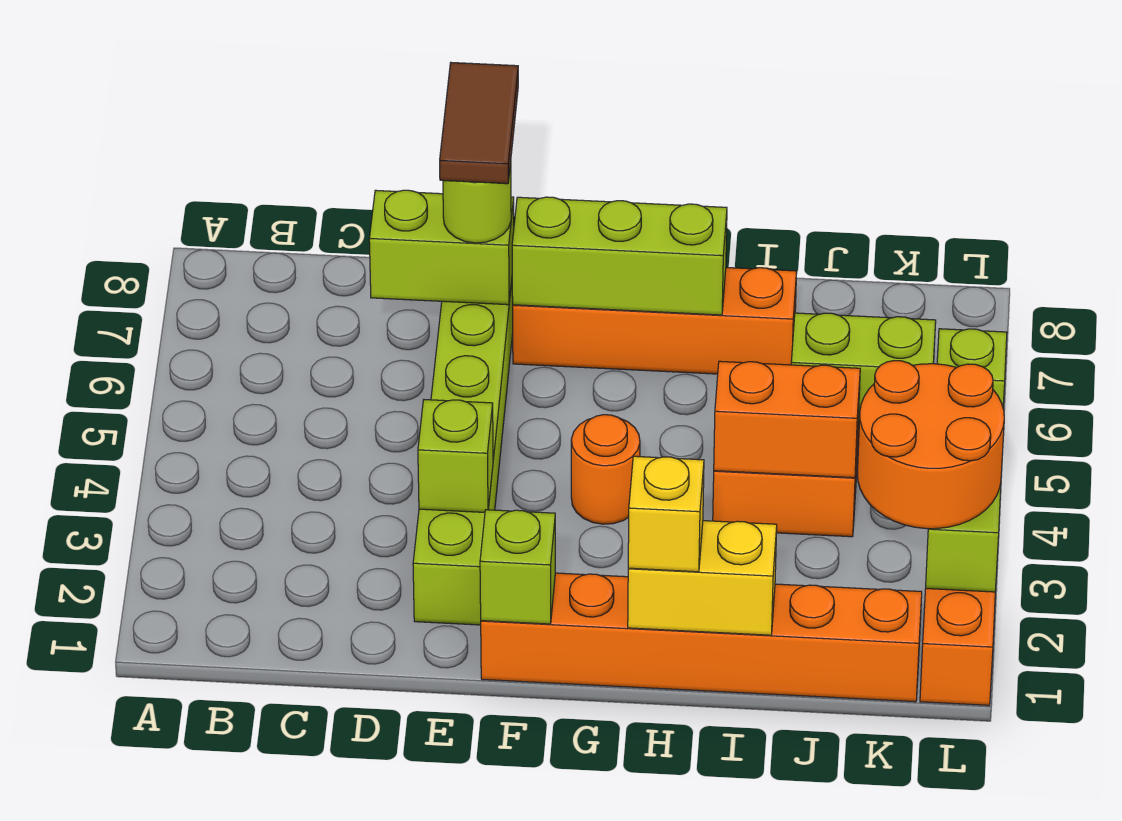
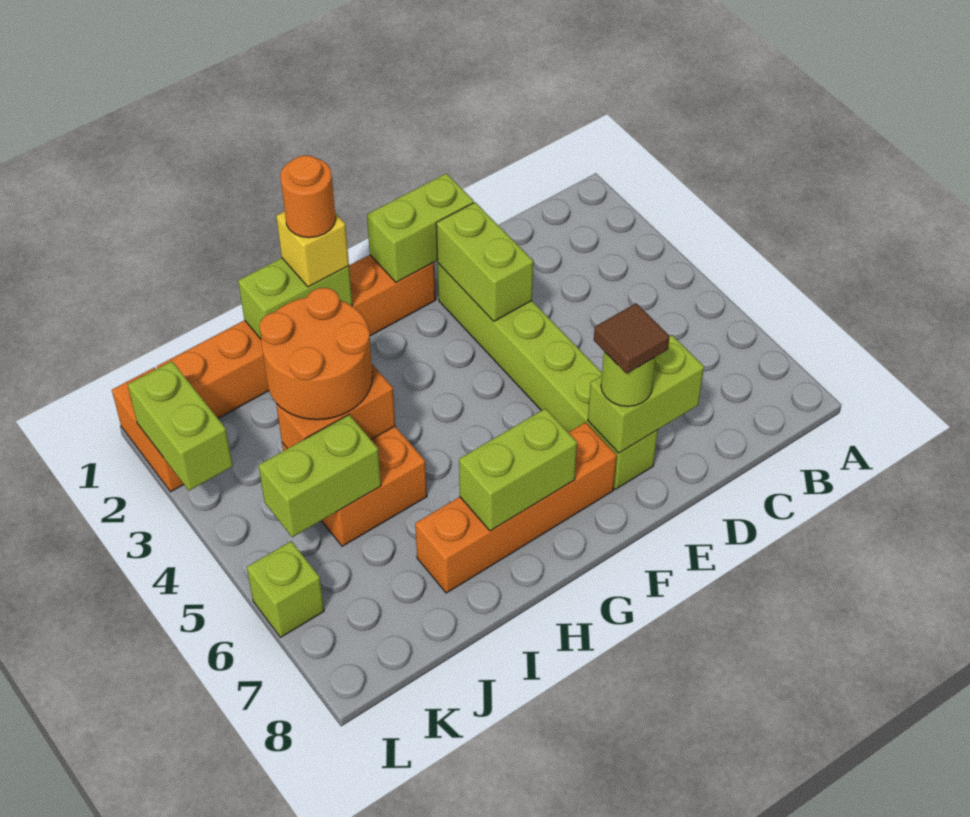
lime brick E3 level 2 -> lime brick E2:E3 level 2
brown tile E7:E8 level 4 -> brown tile E7 level 4
lime brick F1 level 2 -> lime brick E1:F1 level 2
lime brick F7:H7 level 2 -> lime brick G7:H7 level 2
orange round brick G4 level 1 -> orange round brick H1 level 4
yellow brick H1:I1 level 2 -> lime brick H1:I1 level 2
orange round brick K2:L3 level 3 -> orange round brick I3:J4 level 3

